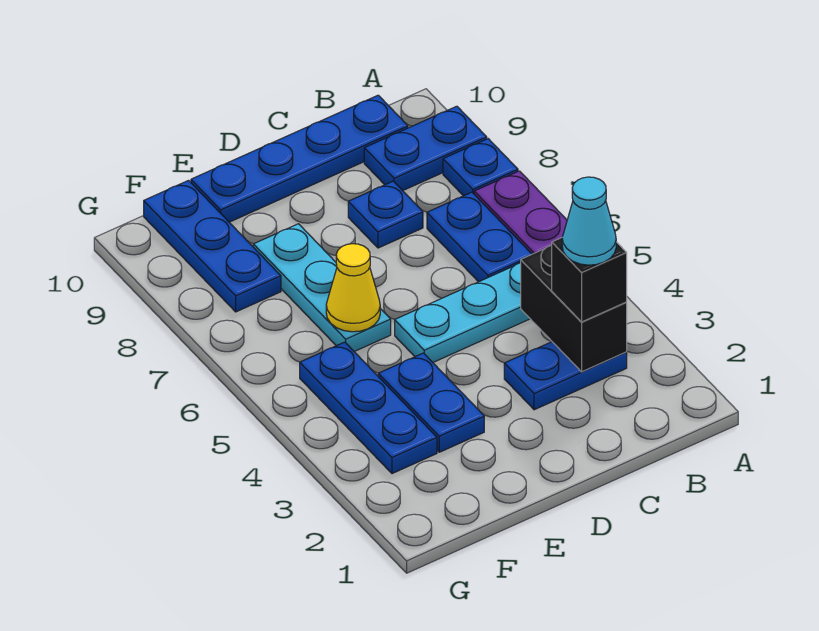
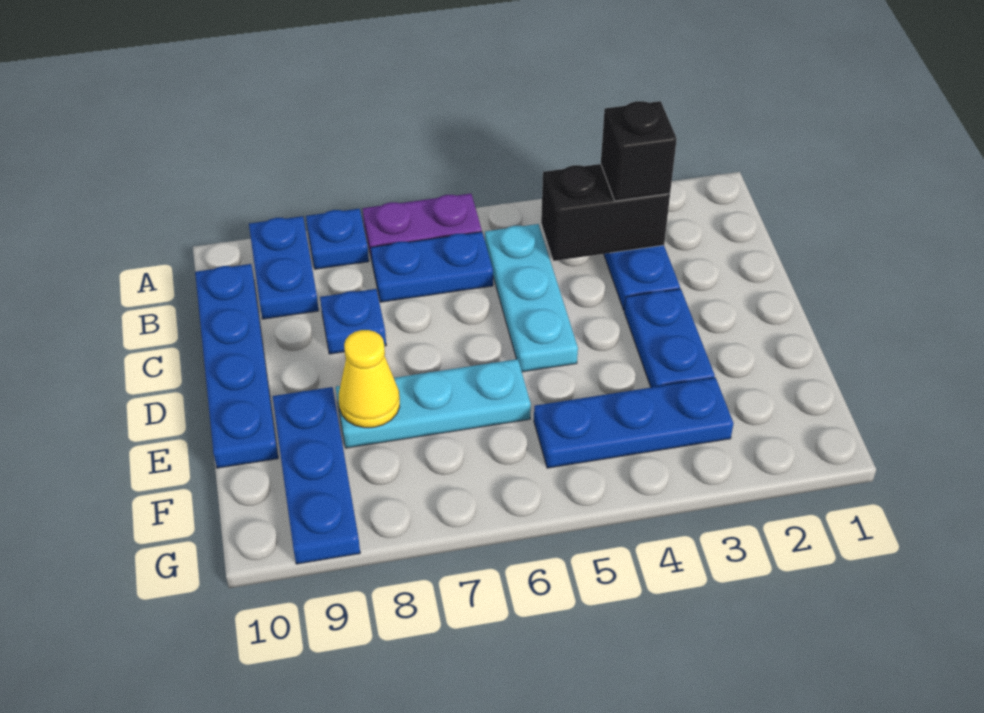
cyan cone B3 level 4 -> none
blue plate E3:E4 level 1 -> blue plate D3:E3 level 1
yellow cone E6 level 2 -> yellow cone E8 level 2
blue plate F8:F10 level 1 -> blue plate E9:G9 level 1

